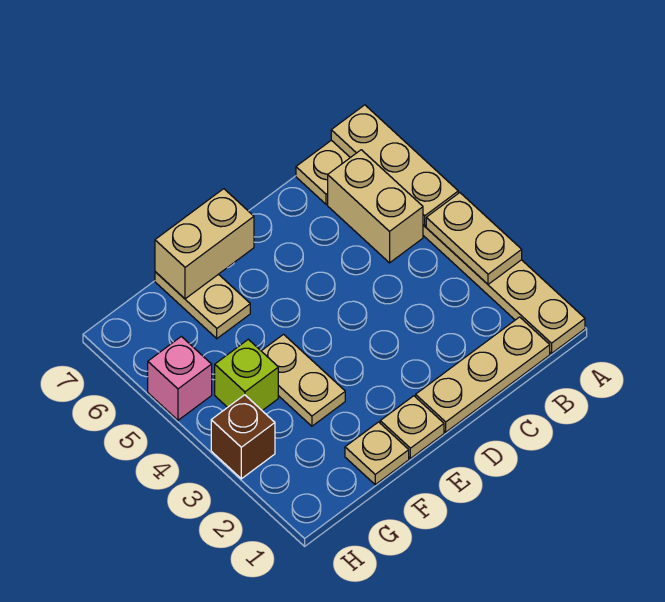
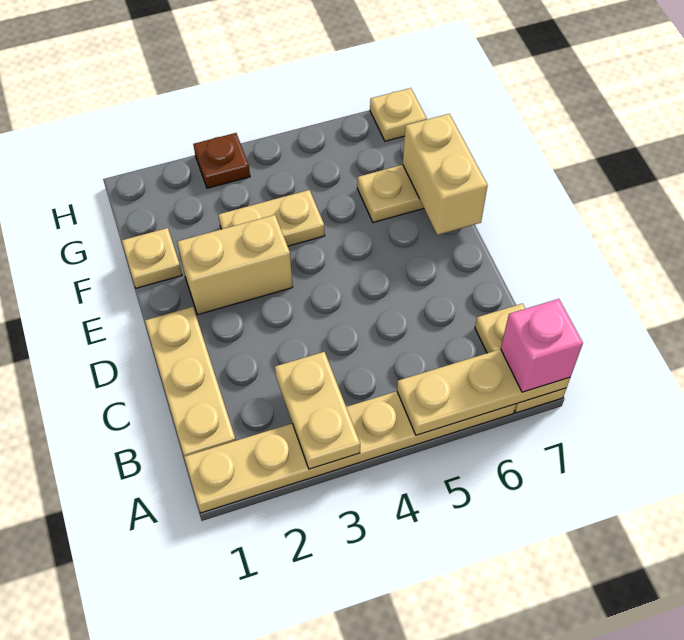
tan plate A3:A4 level 2 -> tan plate A3:B3 level 2
tan brick B5:B6 level 1 -> tan brick E2:E3 level 1
tan plate E1 level 1 -> tan plate H7 level 1
lime brick G4 level 1 -> none
brown brick H3 level 1 -> brown plate H3 level 1
pink brick H5 level 1 -> pink brick A7 level 3

